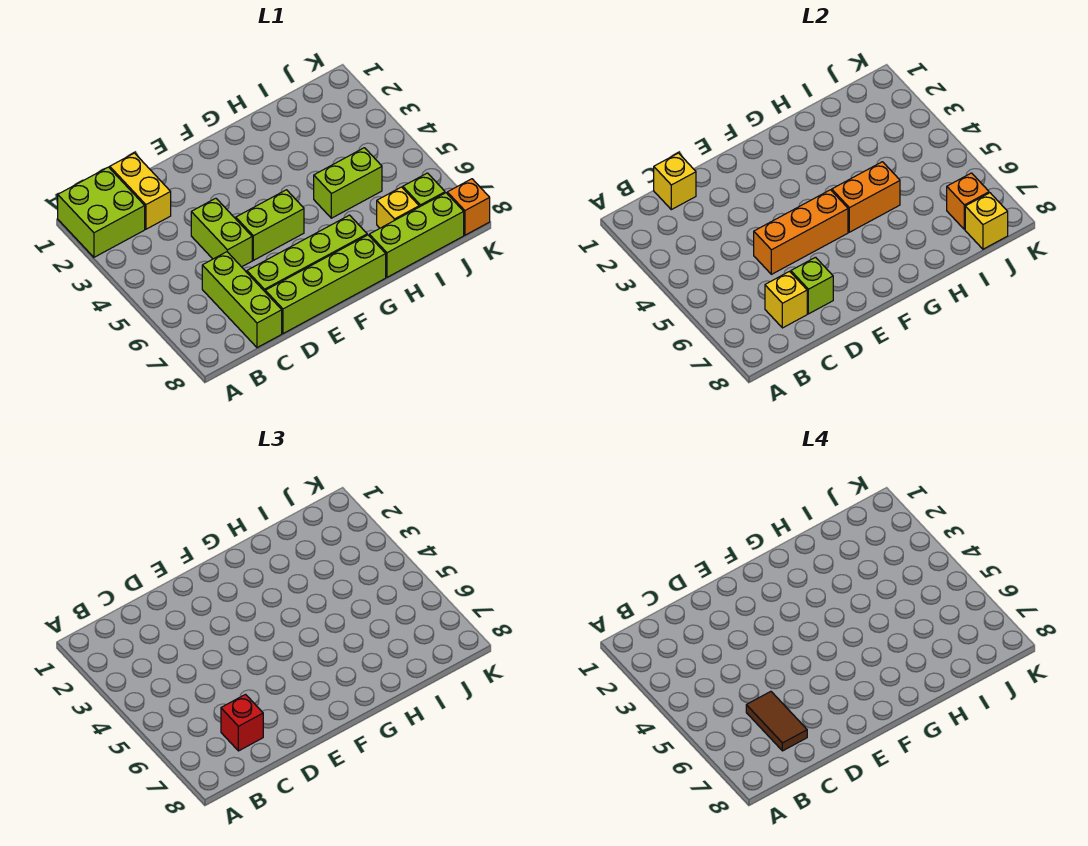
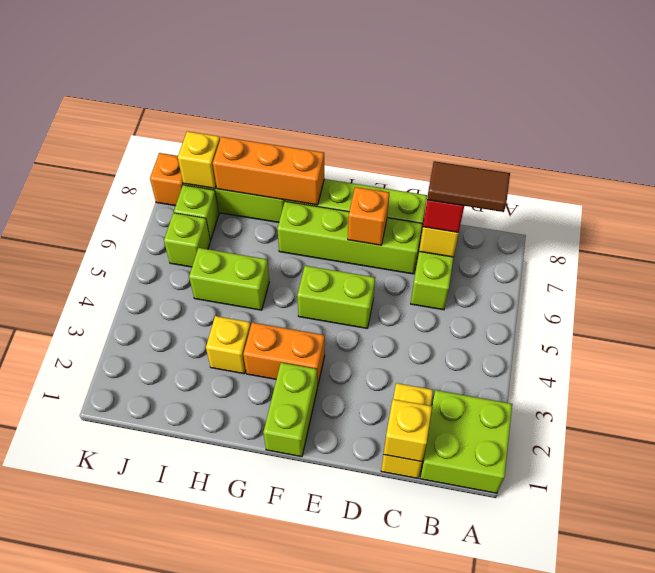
brown tile C6:C7 level 4 -> brown tile B7:C7 level 4
lime brick D4:D5 level 1 -> lime brick F1:F2 level 1
orange brick D5:F5 level 2 -> orange brick G8:I8 level 2
lime brick D7 level 2 -> lime brick J6 level 1
orange brick G5:H5 level 2 -> orange brick F3:G3 level 1
yellow brick I7 level 1 -> yellow brick H3 level 1
orange brick J7 level 2 -> orange brick E7 level 2

